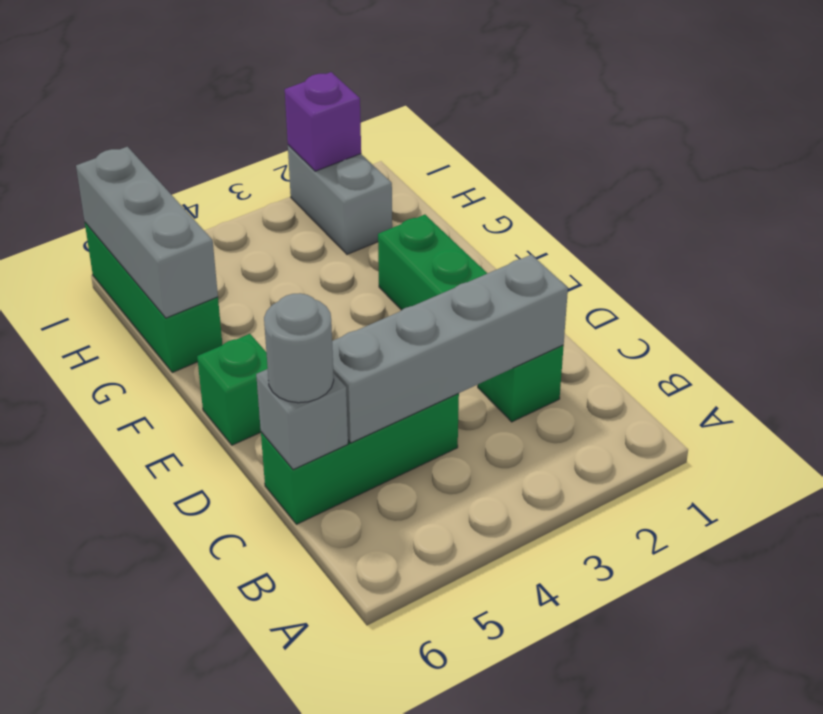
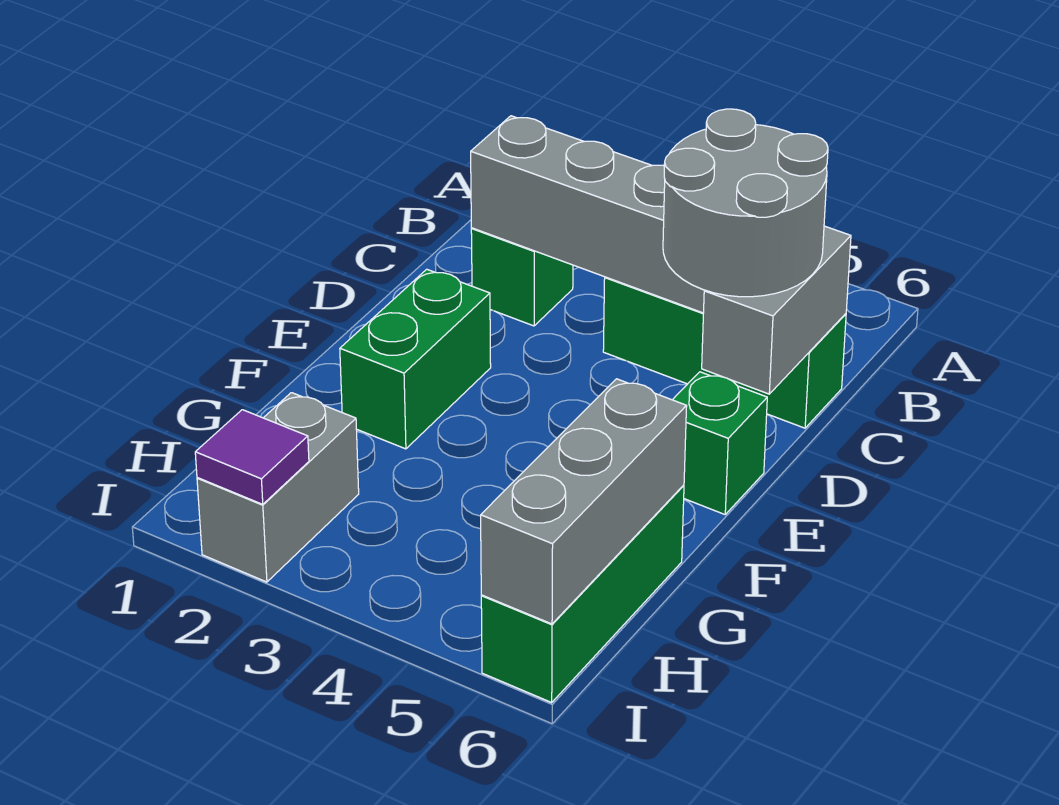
grey brick C6 level 2 -> grey brick C6:D6 level 2
grey round brick C6 level 3 -> grey round brick C5:D6 level 3
purple brick I2 level 2 -> purple tile I2 level 2

